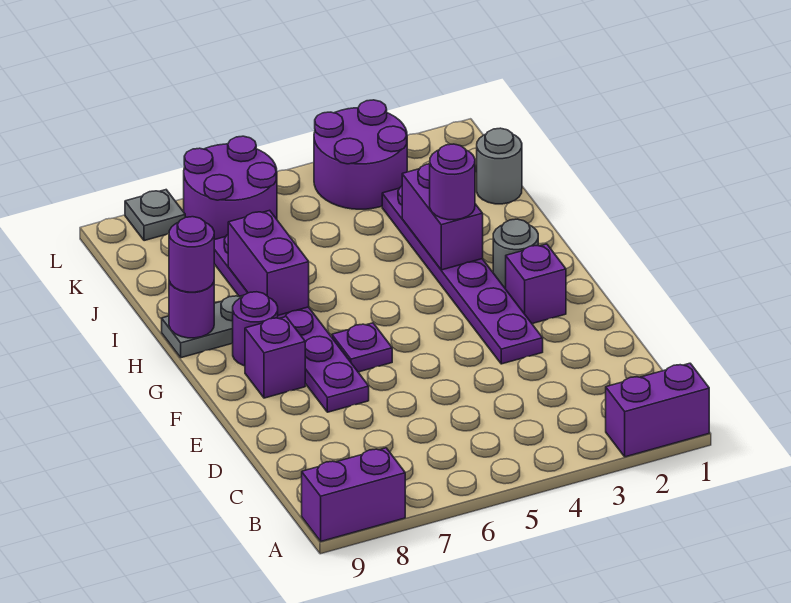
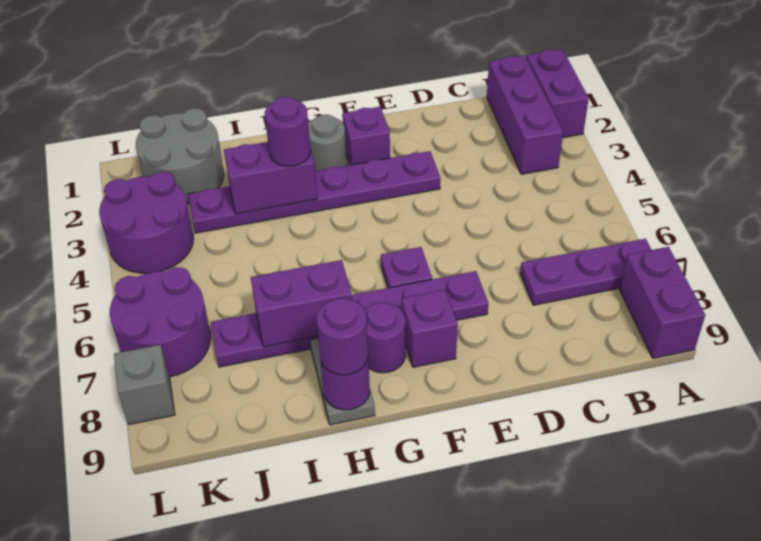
none -> purple plate A7:C7 level 1
none -> purple brick B1:B3 level 1
grey round brick J1 level 1 -> grey round brick J1:K2 level 1
grey plate L8 level 1 -> grey brick L8 level 1

